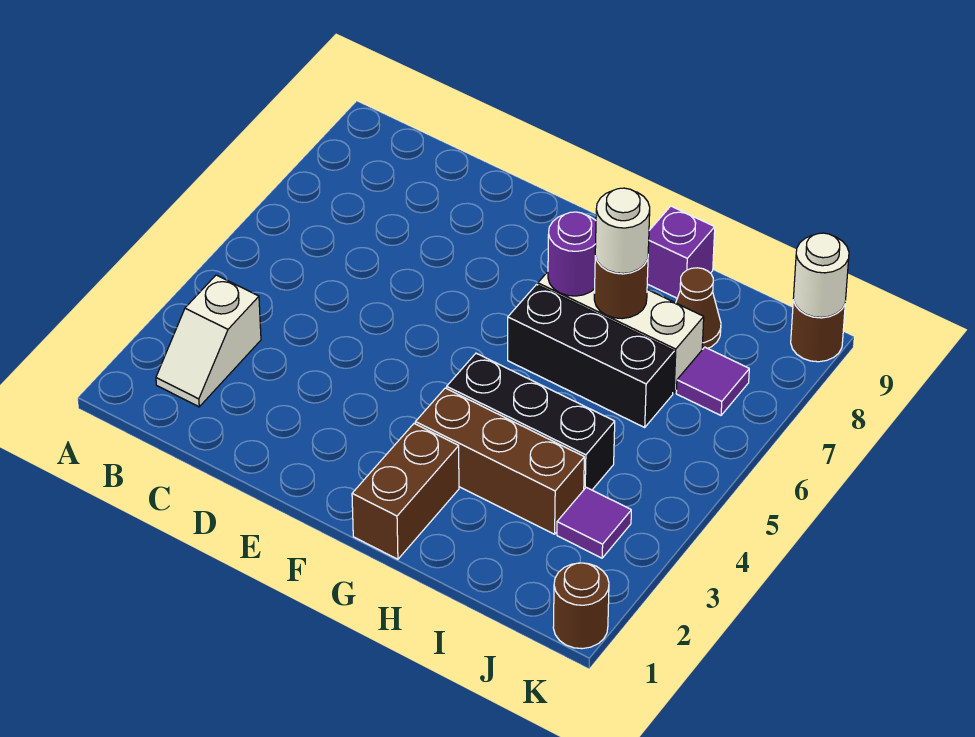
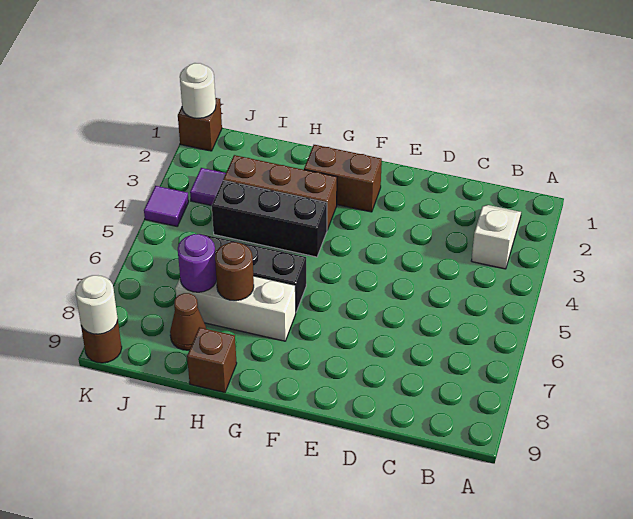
brown brick G1:G2 level 1 -> brown brick F2:G2 level 1
purple round brick G7 level 2 -> purple round brick I7 level 2
white round brick H7 level 3 -> white round brick K1 level 2
purple brick H9 level 1 -> brown brick H9 level 1
purple tile J7 level 1 -> purple tile K4 level 1
brown round brick K1 level 1 -> brown brick K1 level 1

